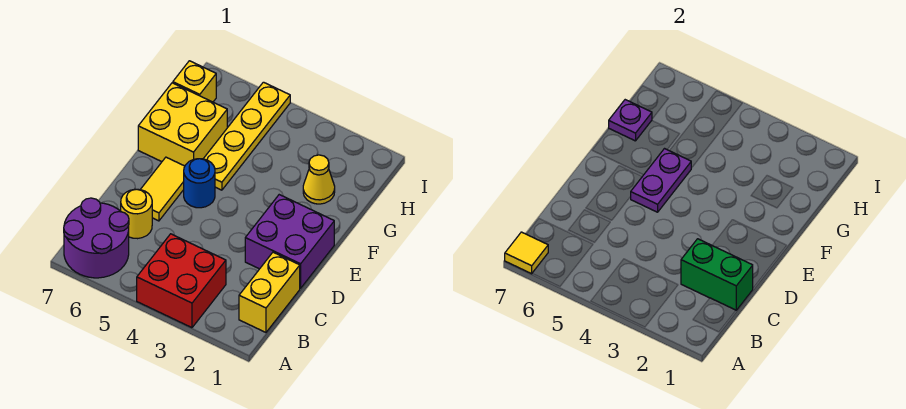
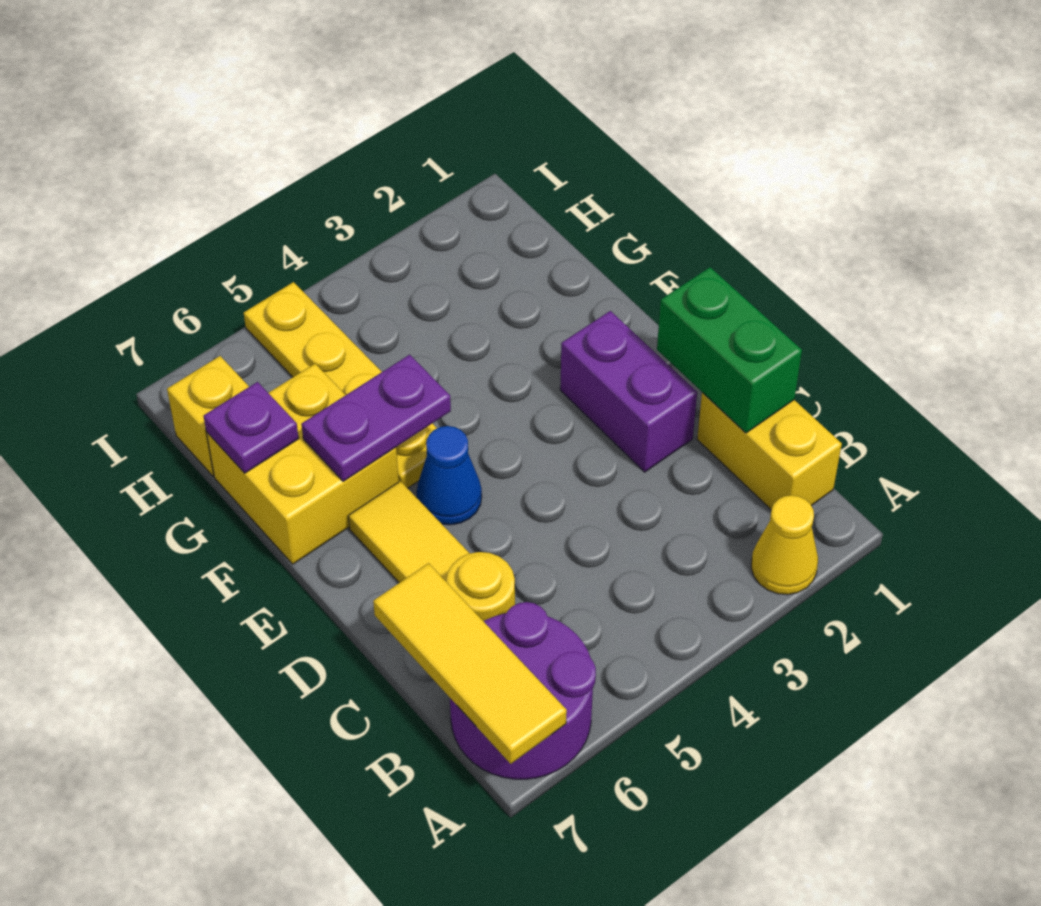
red brick A3:B4 level 1 -> none
yellow tile A7 level 2 -> yellow tile A7:C7 level 2
green brick C1:C2 level 2 -> green brick C1:D1 level 2
purple brick D1:E2 level 1 -> purple brick D2:E2 level 1
blue round brick E5 level 1 -> blue cone E5 level 1
purple plate E5:F5 level 2 -> purple plate F5:F6 level 2
yellow cone G2 level 1 -> yellow cone A2 level 1

